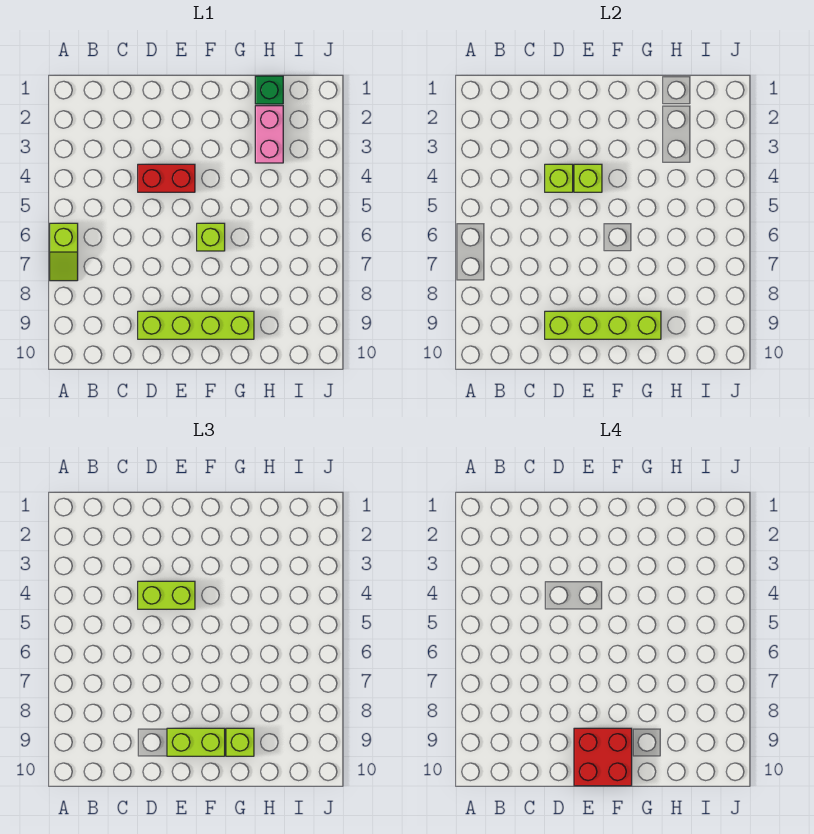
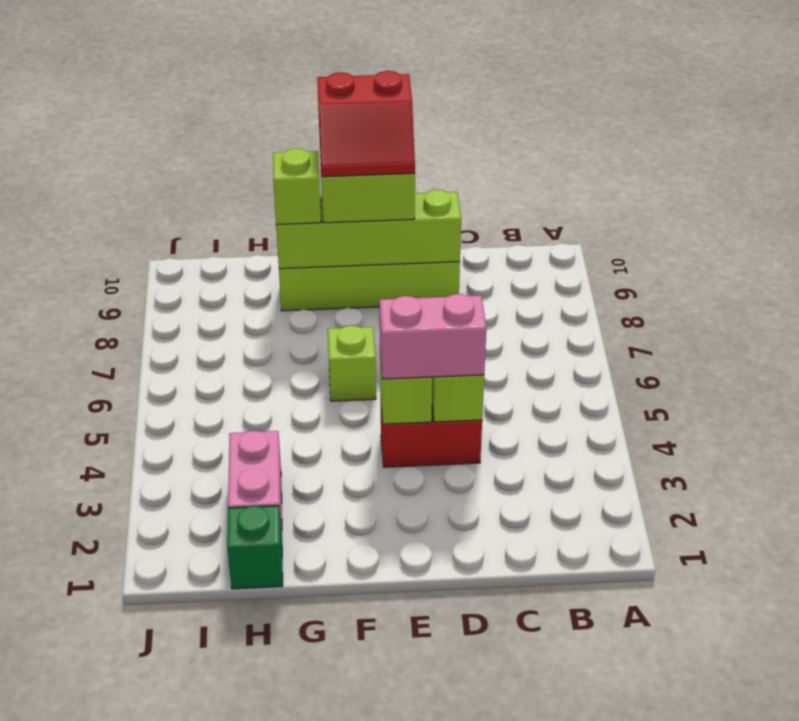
lime slope A6:A7 level 1 top 6 -> none
lime brick D4:E4 level 3 -> pink brick D4:E4 level 3
red brick E9:F10 level 4 -> red slope E9:F10 level 4 top 10

